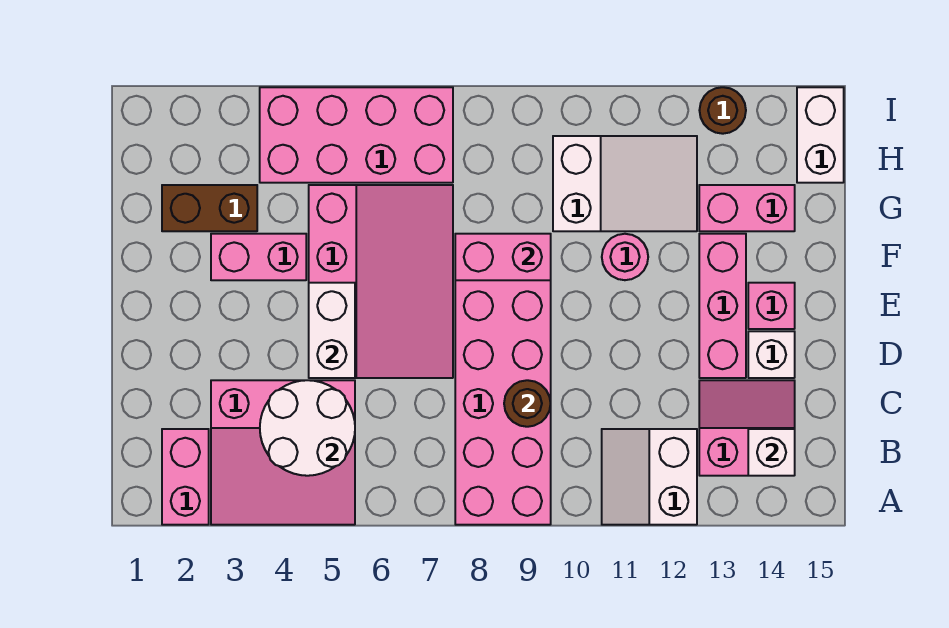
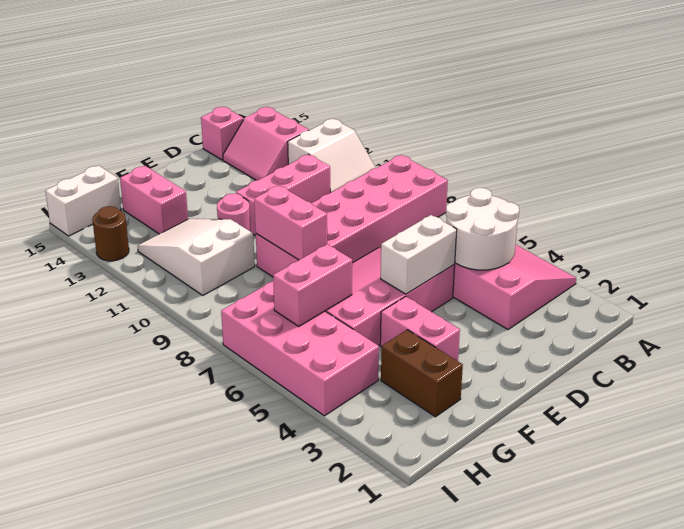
pink brick A2:B2 level 1 -> pink brick G6:H6 level 2
white brick B14 level 2 -> none
brown round brick C9 level 2 -> none
pink brick D13:F13 level 1 -> pink brick C11:E11 level 1
white brick D14 level 1 -> none
pink brick E14 level 1 -> pink brick C15 level 1

